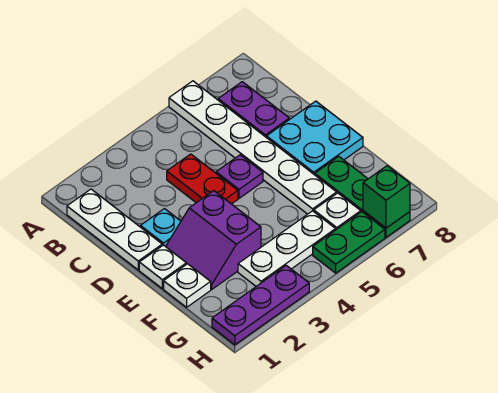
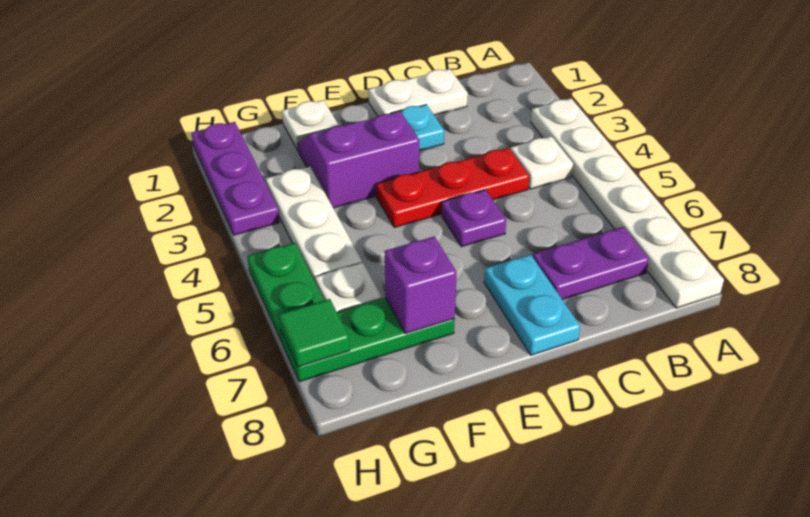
white plate A6:F6 level 1 -> white plate A3:A8 level 1
white plate B1:D1 level 1 -> white plate C1:D1 level 1
red plate C4:D4 level 1 -> red plate C4:E4 level 1
cyan plate D7:E8 level 1 -> cyan plate D7:D8 level 1
white plate E1 level 1 -> white plate B4 level 1
none -> purple brick F7 level 2
green brick H7 level 2 -> green tile H7 level 2

